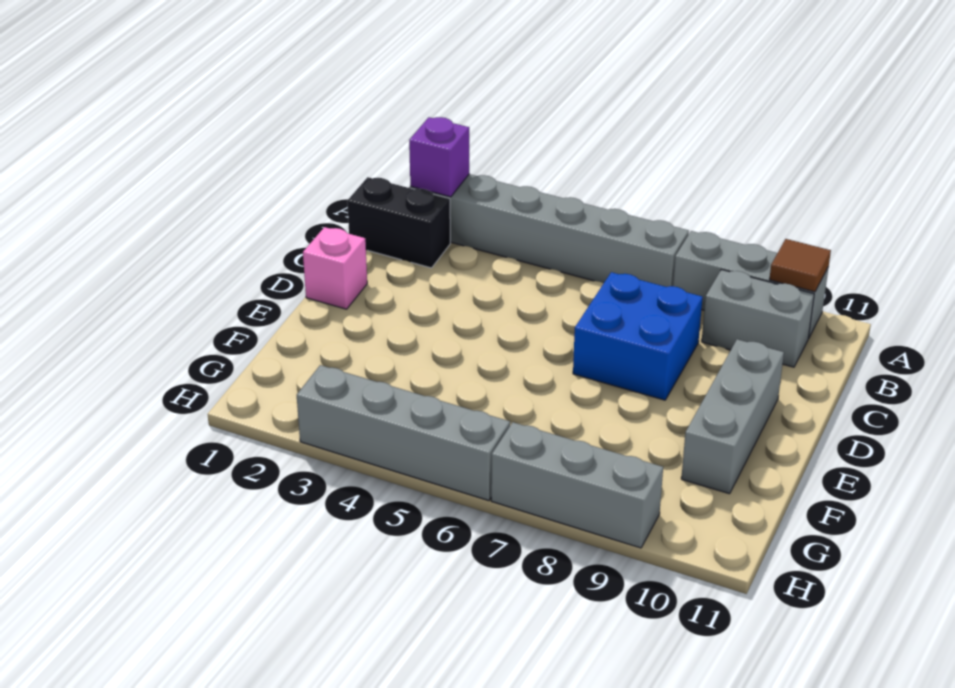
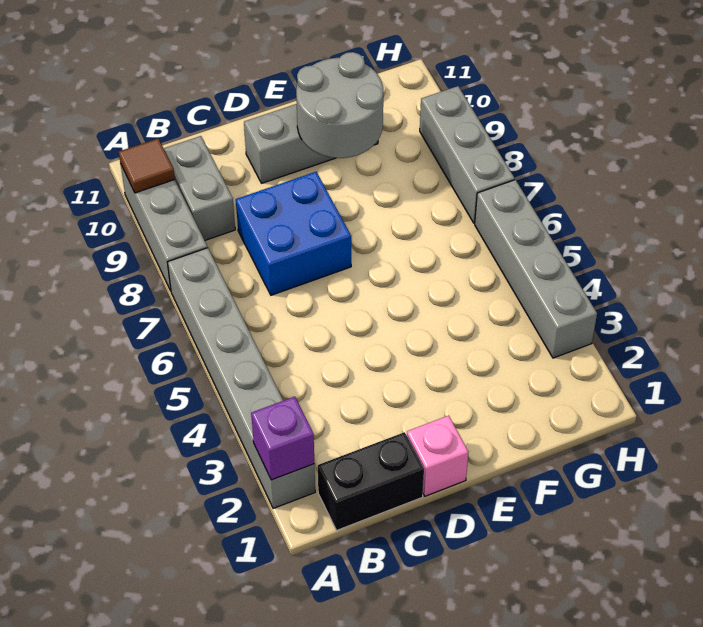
black brick B1:B2 level 1 -> black brick B1:C1 level 1
none -> grey round brick E9:F10 level 2

